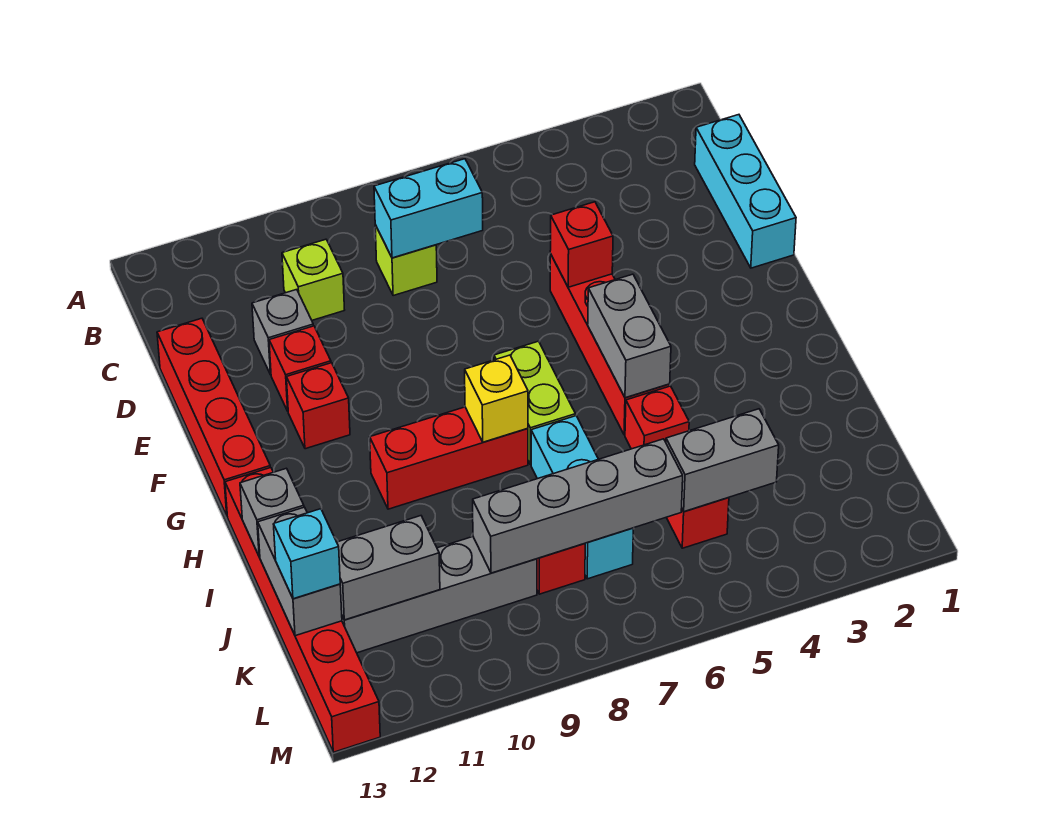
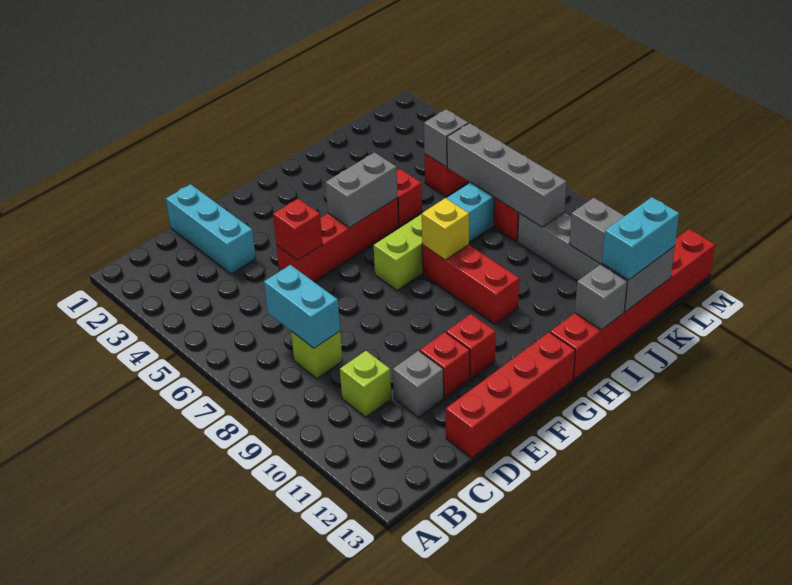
cyan brick C1:E1 level 1 -> cyan brick D1:D3 level 1
grey brick K4:K5 level 2 -> grey brick K5 level 2
cyan brick K13 level 3 -> cyan brick J13:K13 level 3

